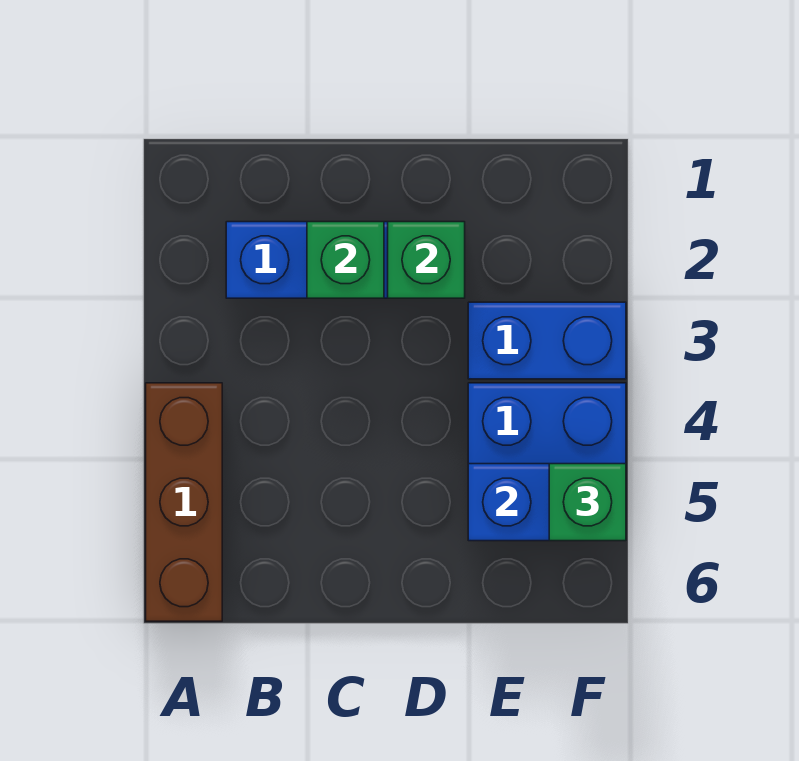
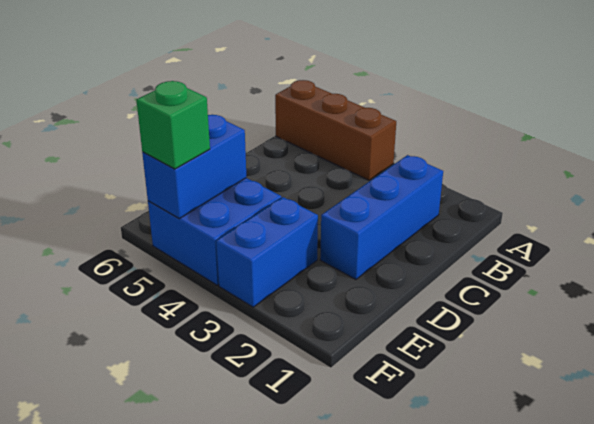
green brick C2 level 2 -> none
green brick D2 level 2 -> none

